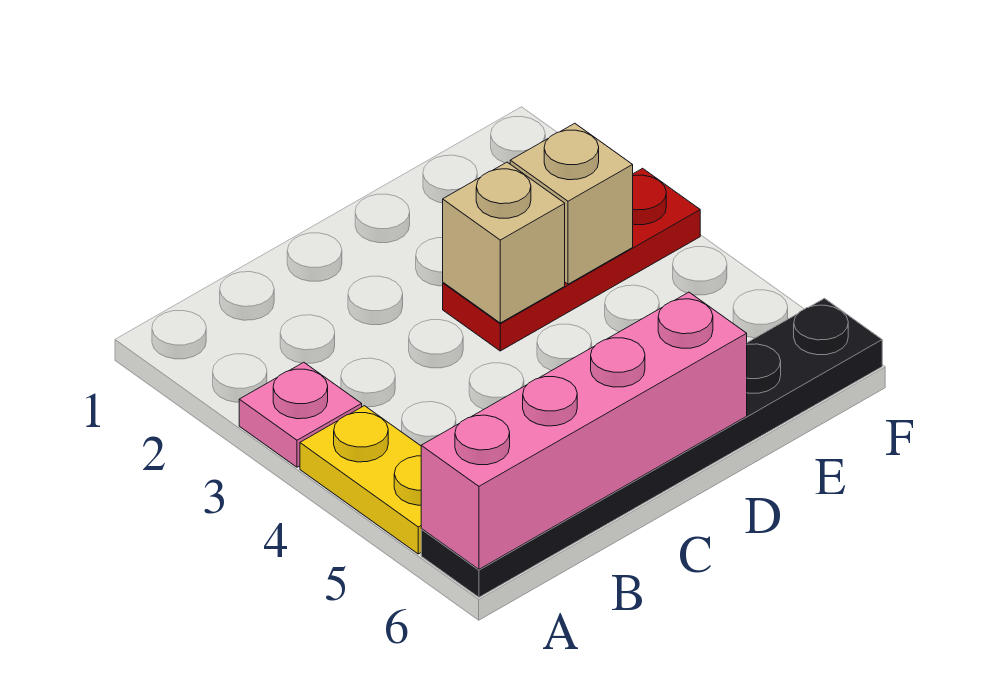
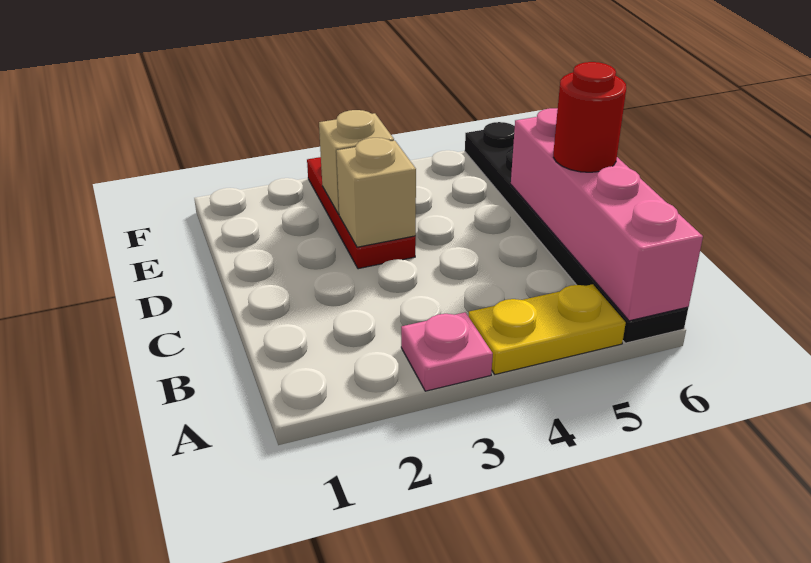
none -> red round brick C6 level 3

